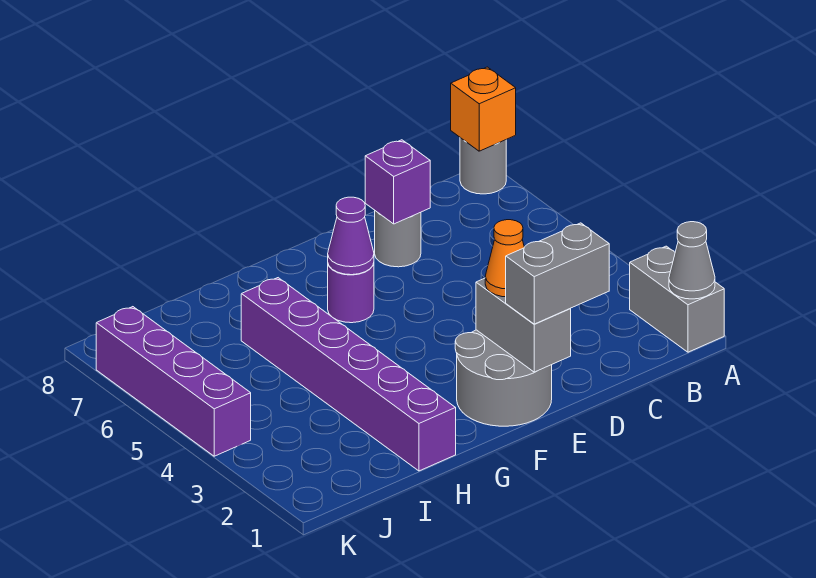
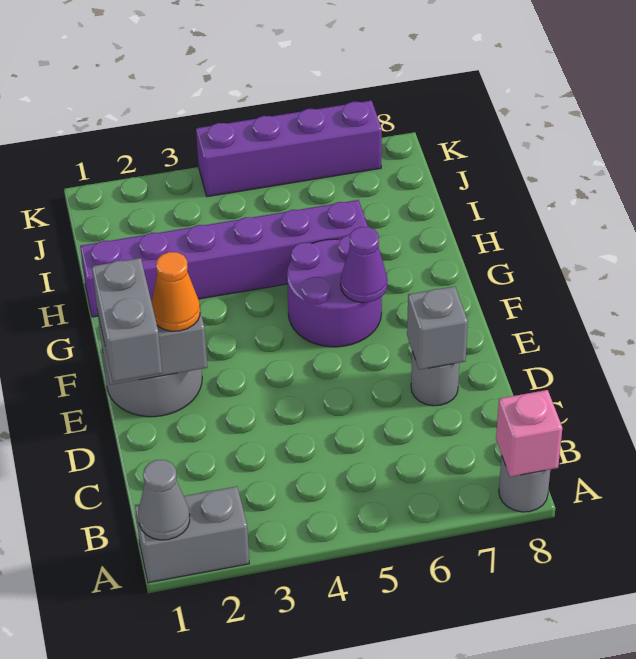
orange brick A8 level 2 -> pink brick A8 level 2
purple brick D7 level 2 -> grey brick D7 level 2
purple round brick F6 level 1 -> purple round brick F5:G6 level 1

